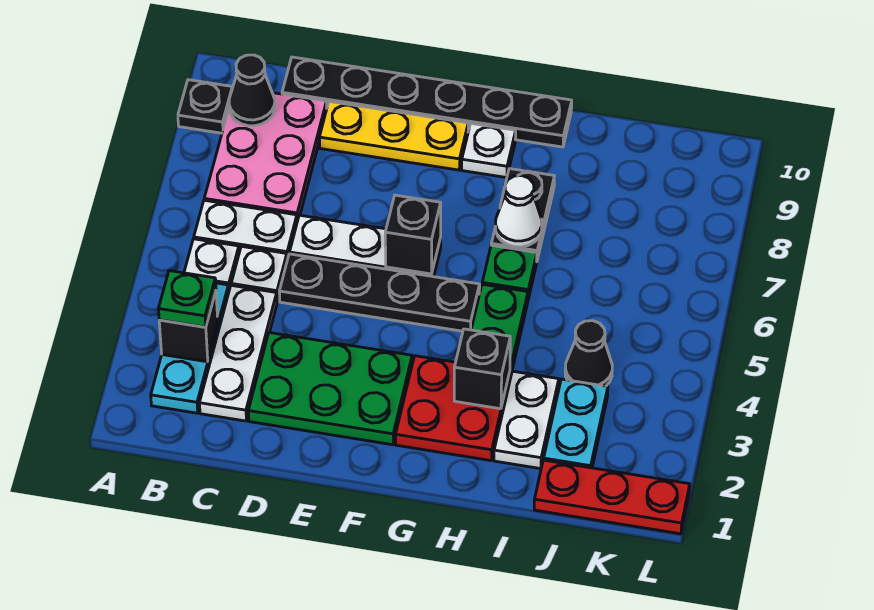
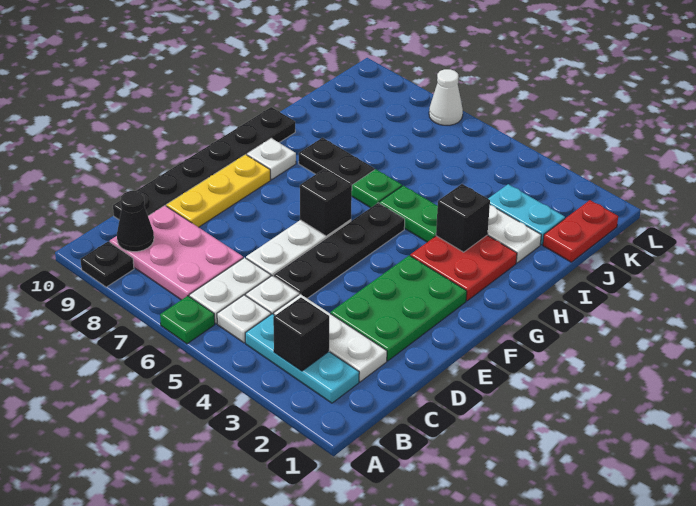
green plate B3 level 3 -> green plate A6 level 1
white cone H7 level 2 -> white cone L7 level 1
red plate J1:L1 level 1 -> red plate J1:K1 level 1
black cone J4 level 1 -> none

